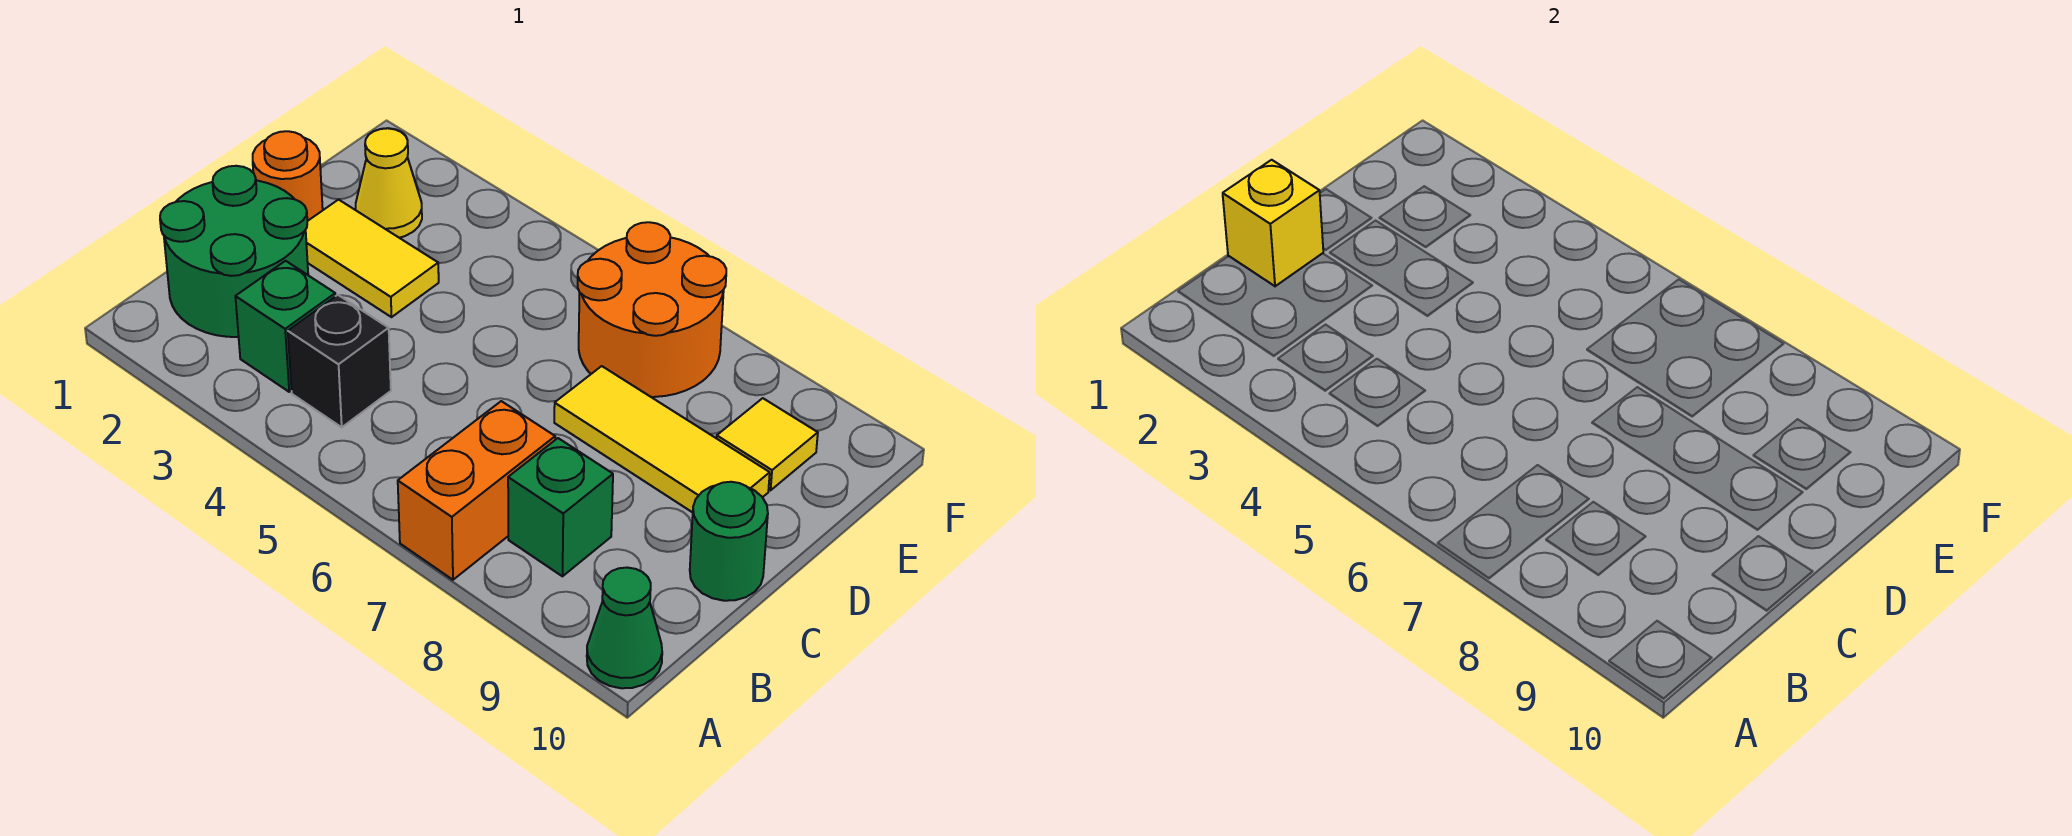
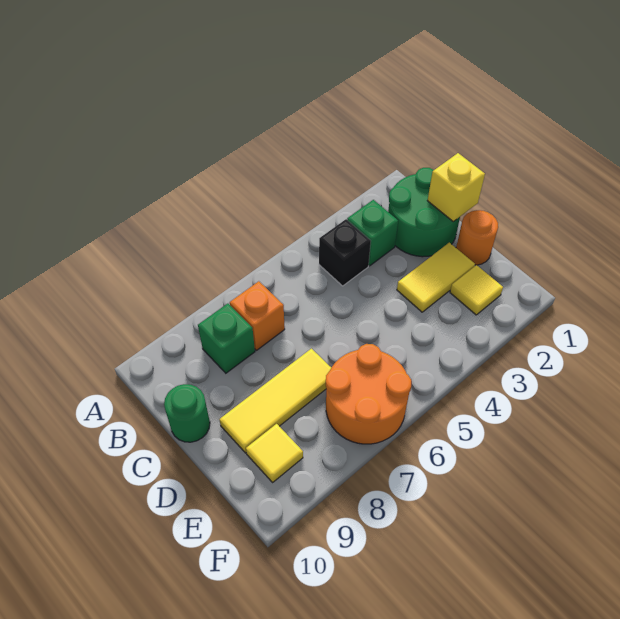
orange brick A7:B7 level 1 -> orange brick B7 level 1
green cone A10 level 1 -> none
yellow cone E2 level 1 -> yellow tile E2 level 1

